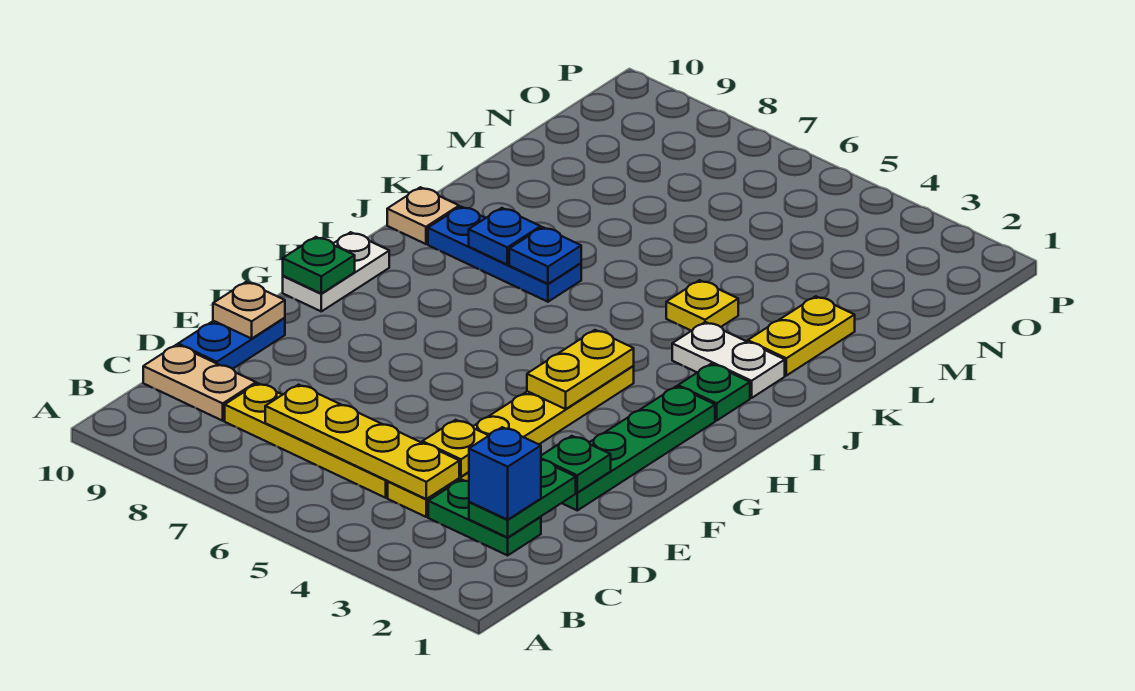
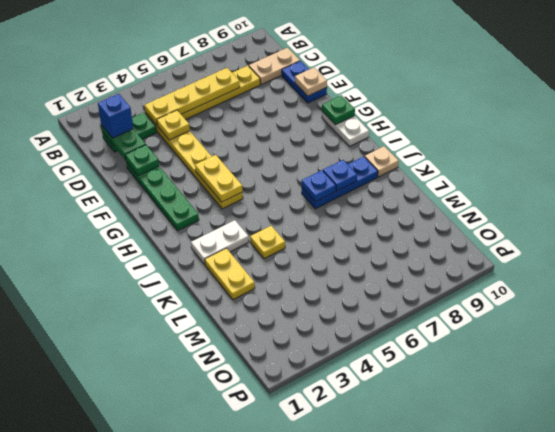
green plate I2 level 1 -> none

